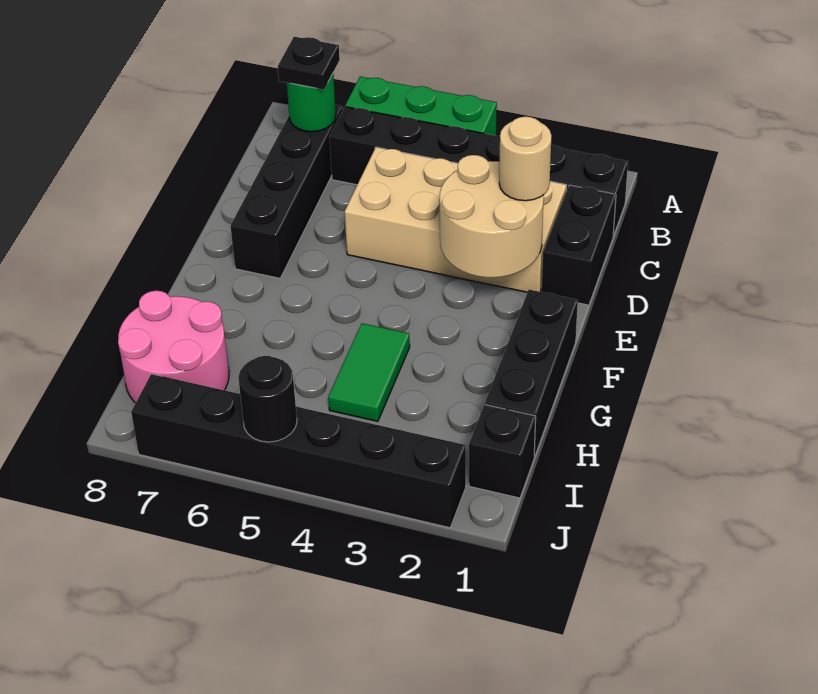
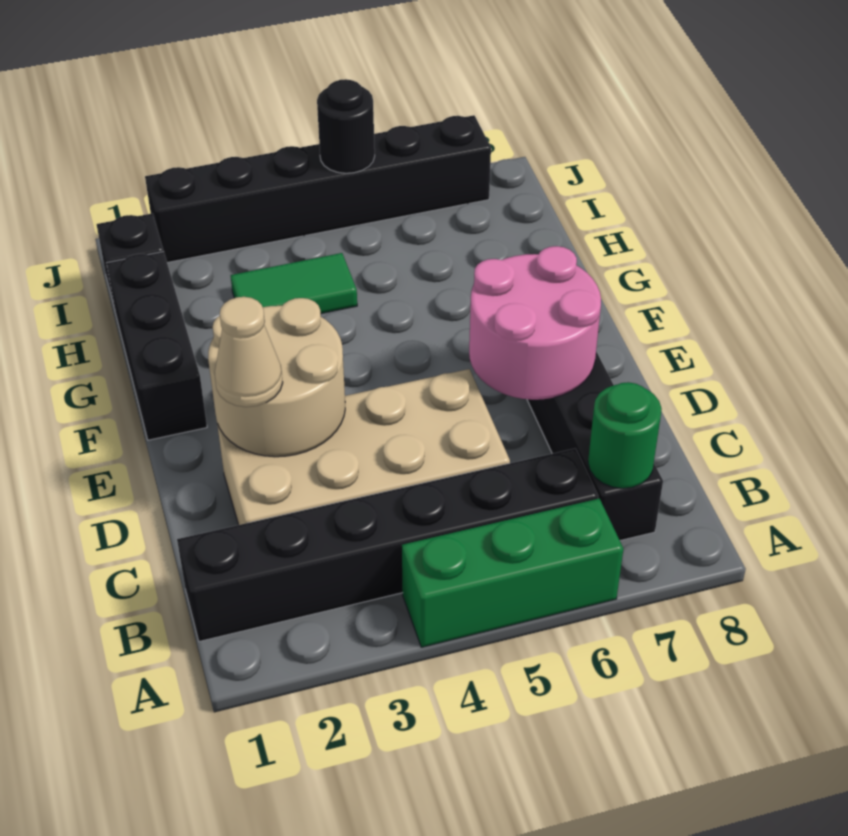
black plate B7 level 3 -> none
black brick C1:D1 level 1 -> none
tan round brick D2 level 3 -> tan cone D2 level 3
green tile G4:H4 level 1 -> green tile H3:H4 level 1
pink round brick H7:I8 level 1 -> pink round brick D6:E7 level 2

